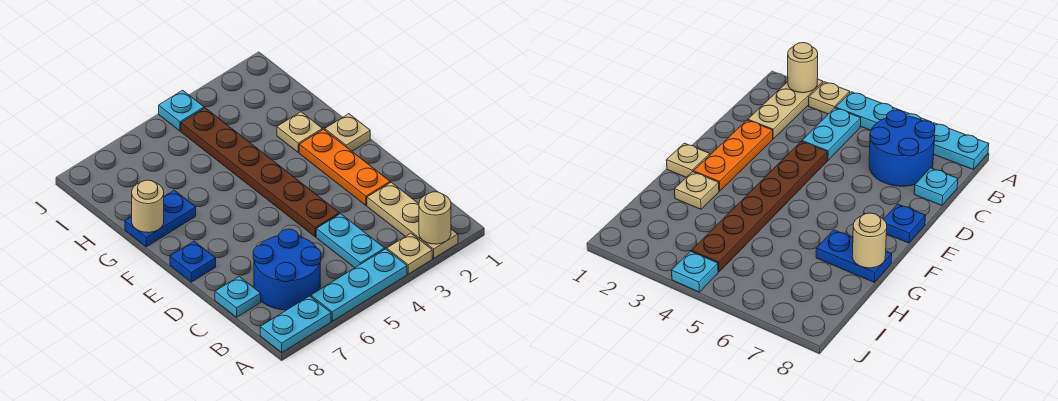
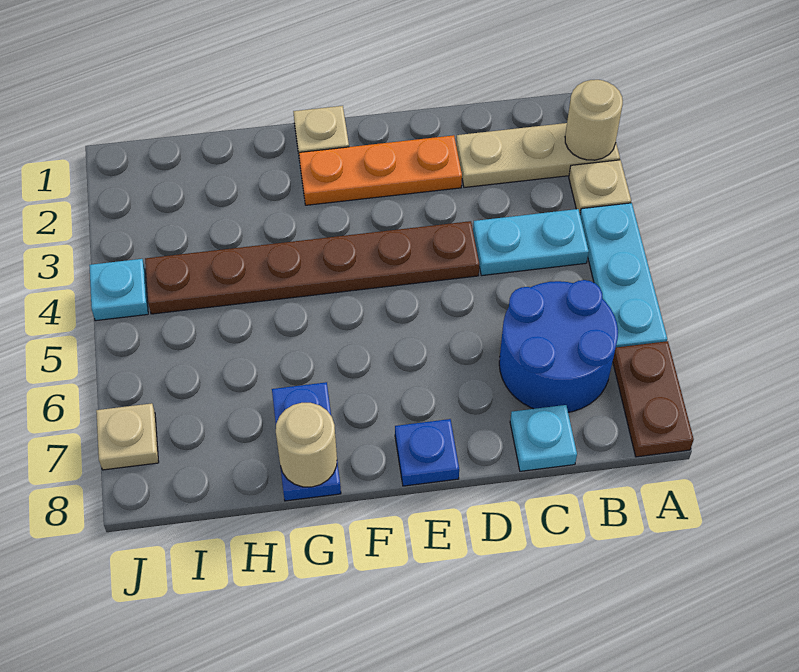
cyan plate A7:A8 level 1 -> brown plate A7:A8 level 1
tan plate G2 level 1 -> tan plate J7 level 1

